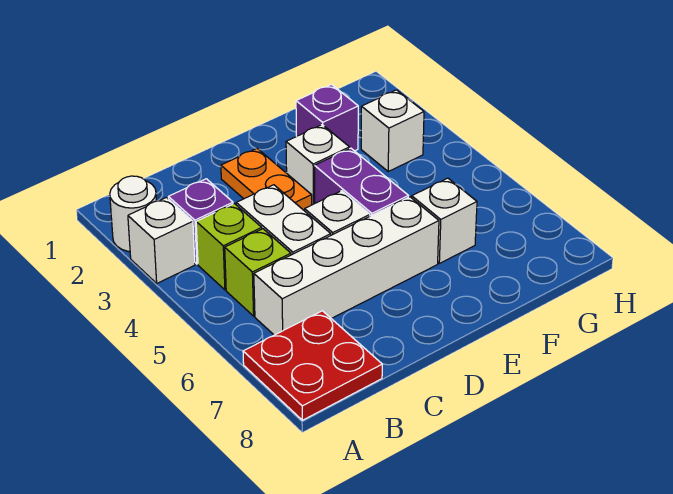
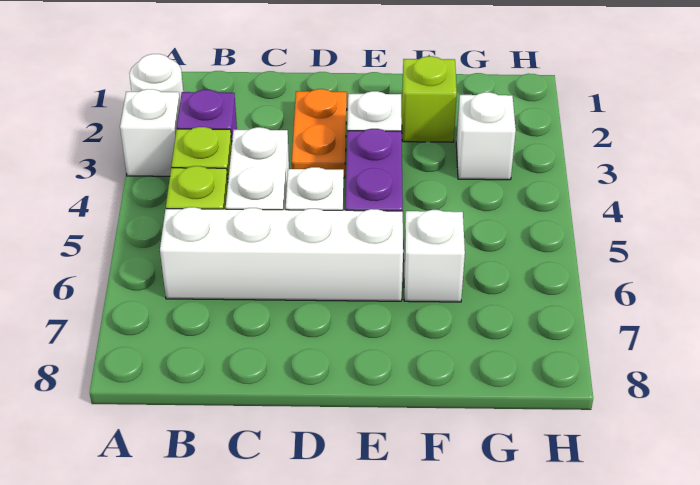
red plate A7:B8 level 1 -> none
purple brick F2 level 1 -> lime brick F2 level 1

